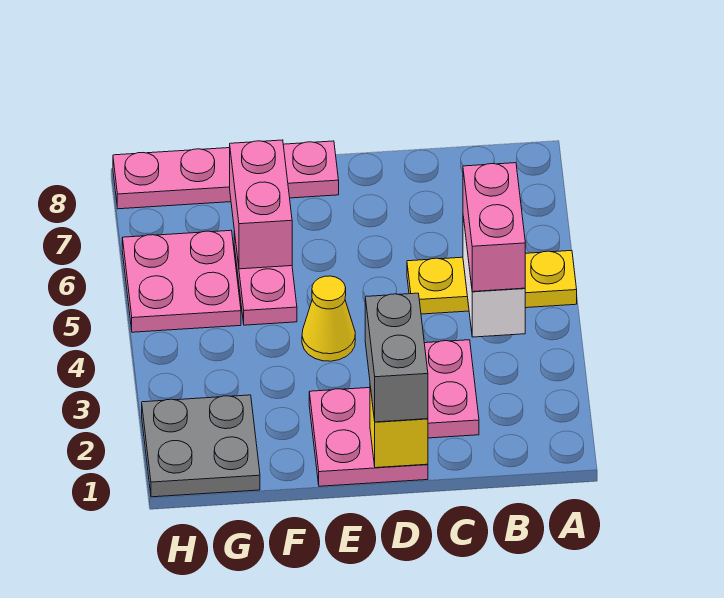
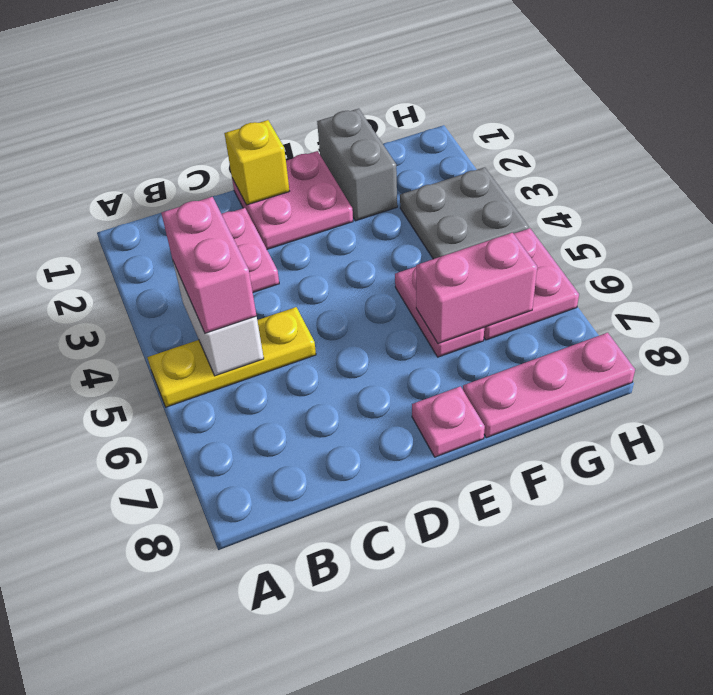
grey brick D1:D2 level 3 -> grey brick F1:F2 level 1
yellow cone E4 level 1 -> none
pink brick F6:F7 level 2 -> pink brick F6:G6 level 2
grey plate G1:H2 level 1 -> grey plate G3:H4 level 1

